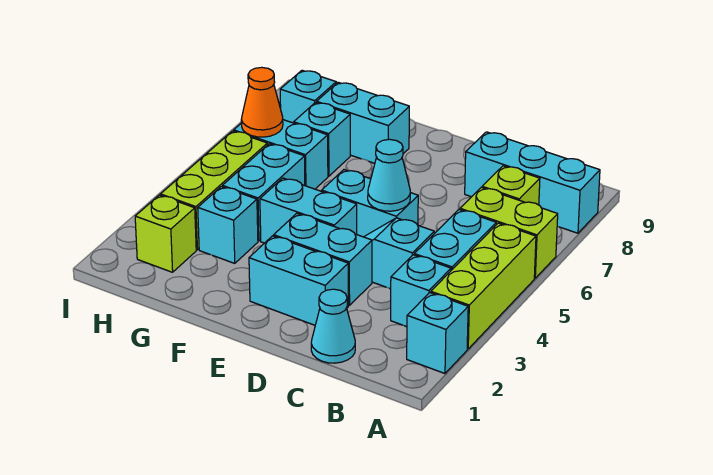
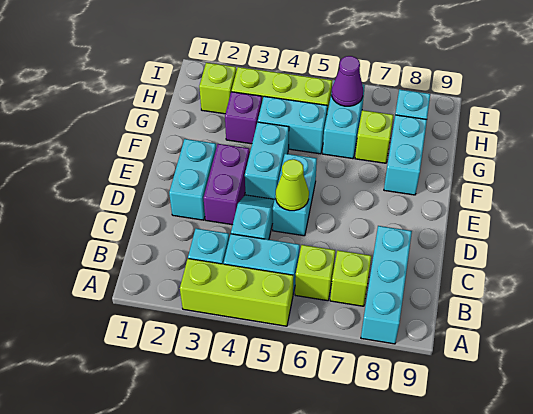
cyan brick A2 level 1 -> none
lime brick A6:B6 level 1 -> lime brick B6 level 1
cyan cone C1 level 1 -> none
cyan brick D3:E3 level 1 -> purple brick D3:E3 level 1
cyan cone D5 level 2 -> lime cone D5 level 2
cyan brick G3 level 1 -> purple brick G3 level 1
cyan brick G7 level 1 -> lime brick G7 level 1
orange cone H6 level 2 -> purple cone H6 level 2

